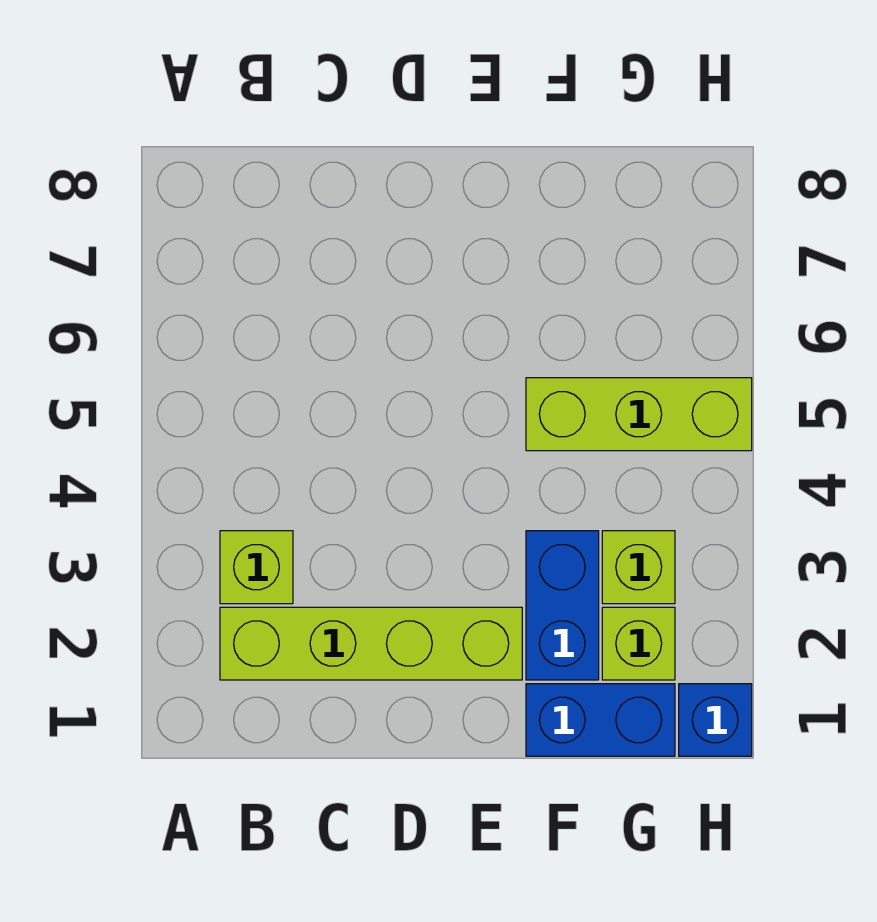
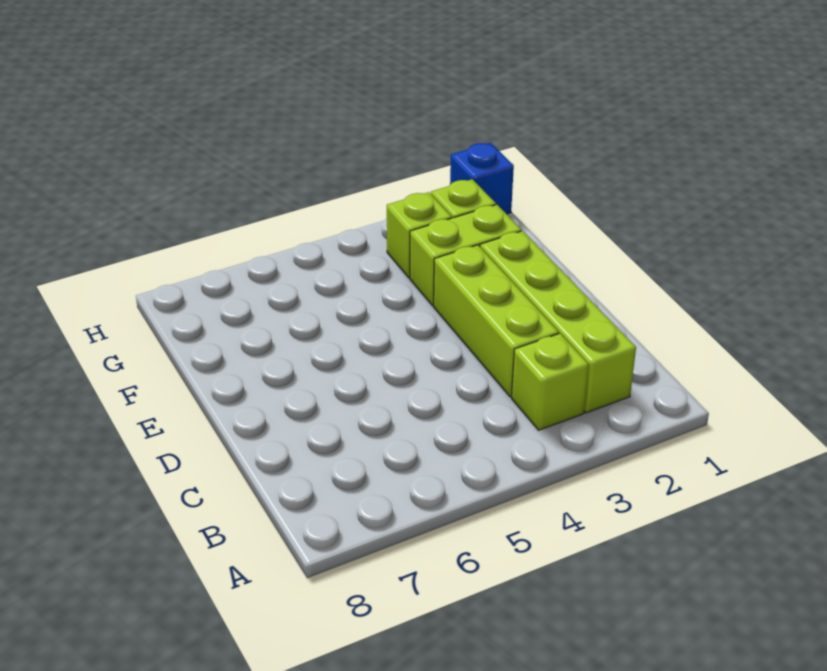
blue brick F1:G1 level 1 -> none
blue brick F2:F3 level 1 -> lime brick F2:F3 level 1
lime brick F5:H5 level 1 -> lime brick C3:E3 level 1

